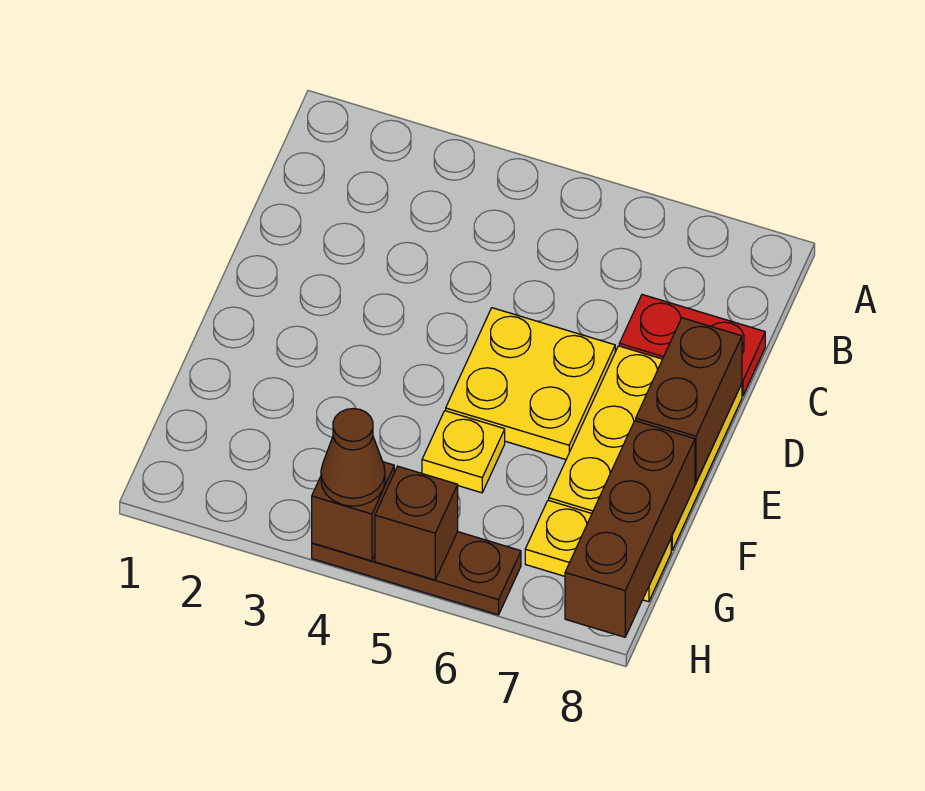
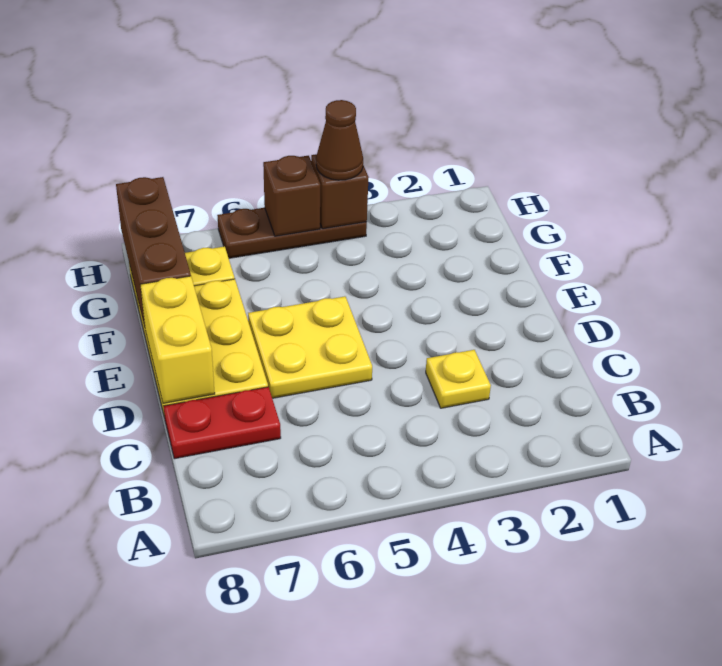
brown brick D8:E8 level 2 -> yellow brick D8:E8 level 2
yellow plate F5 level 1 -> yellow plate C3 level 1

